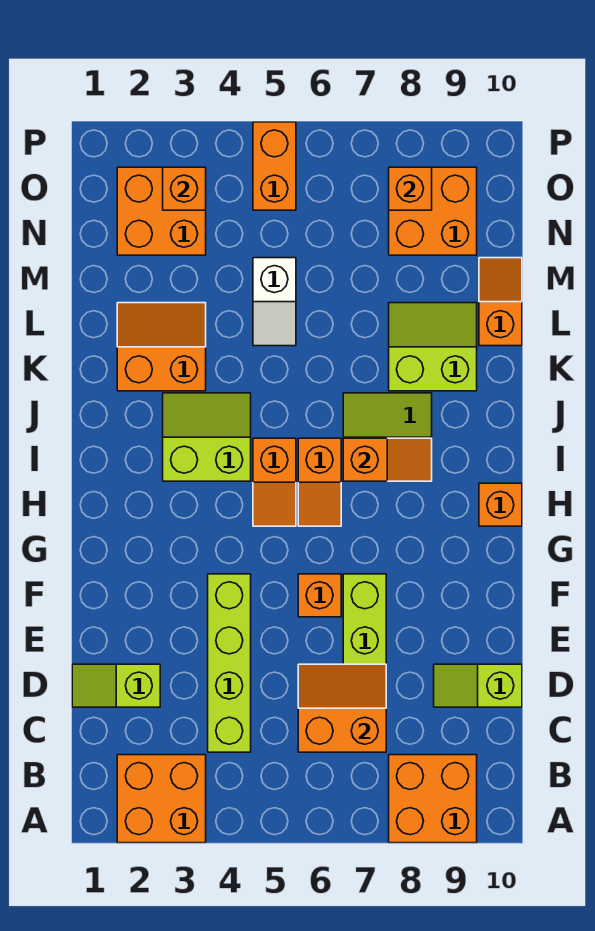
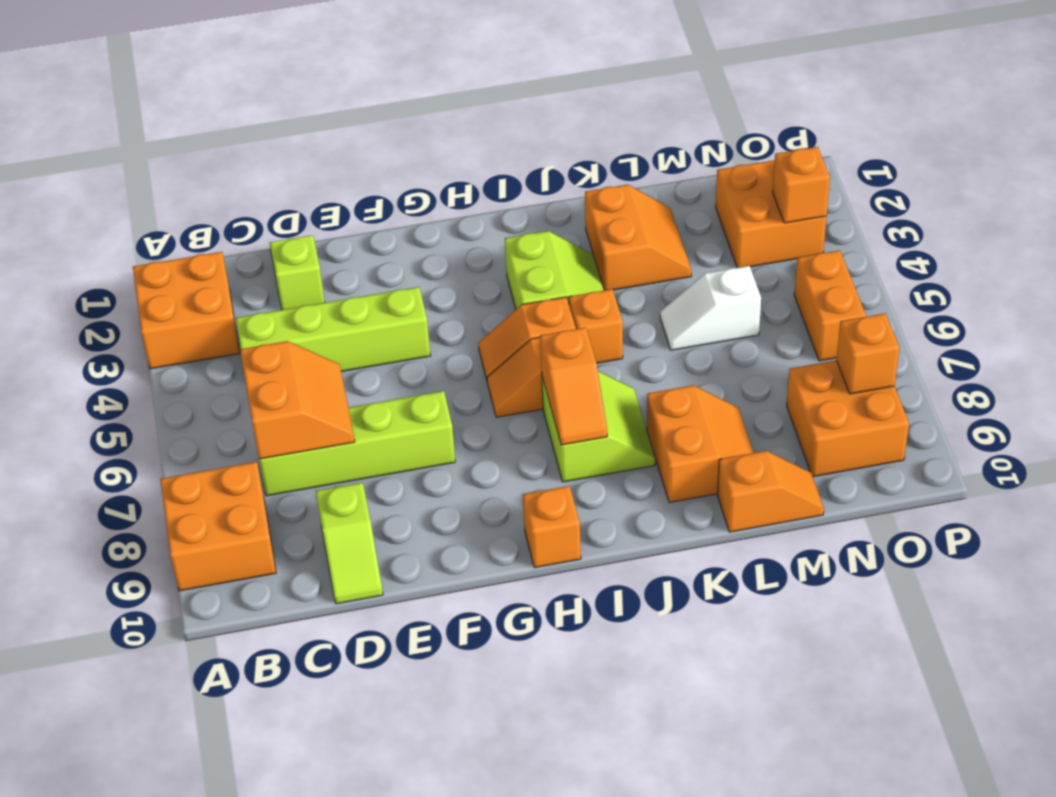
lime slope D9:D10 level 1 top 10 -> lime slope D9:D10 level 1 top 9
orange brick F6 level 1 -> orange brick J5 level 1
lime slope K8:L9 level 1 top K -> orange slope K8:L9 level 1 top K
orange brick O5:P5 level 1 -> orange brick O5:O6 level 1

